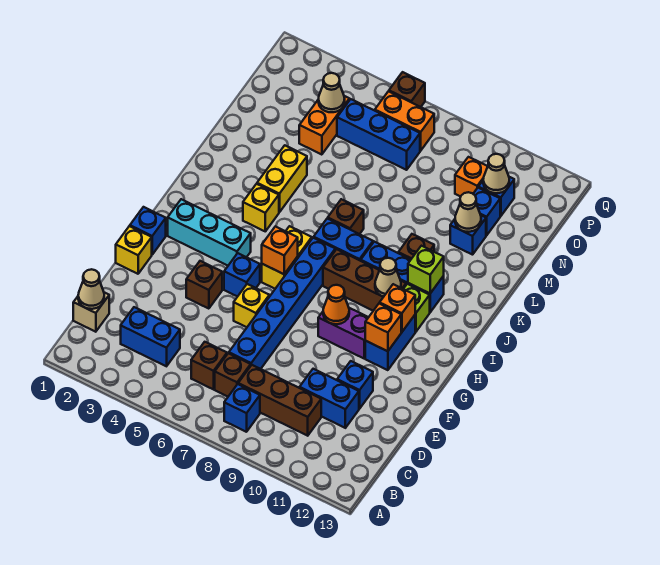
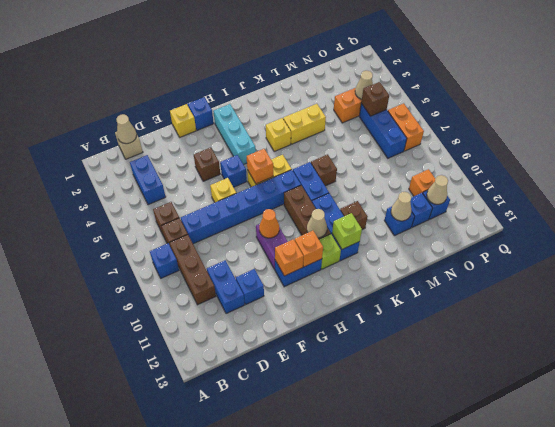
brown brick Q6 level 1 -> brown brick O5 level 2

